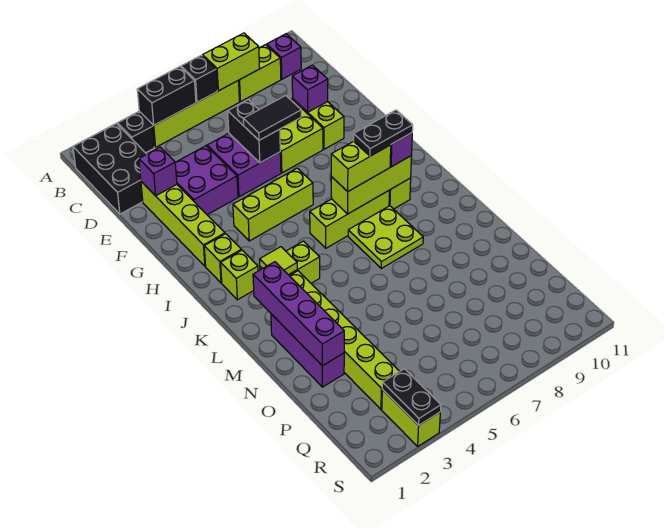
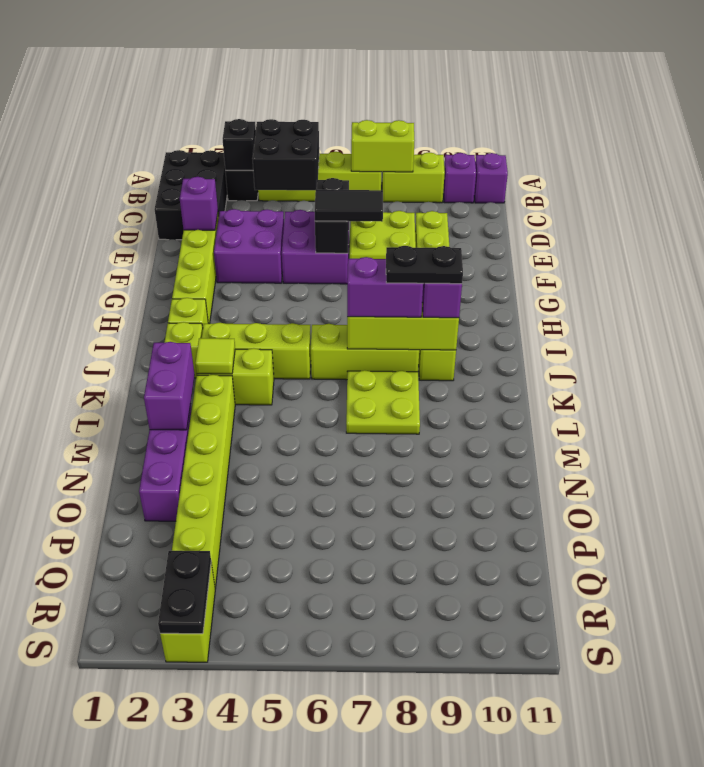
black brick B4:B5 level 2 -> black brick B4:C5 level 2
black brick B6 level 2 -> black brick B3 level 2
purple brick E9 level 2 -> purple brick B11 level 1
lime brick H4:H6 level 1 -> lime brick J3:J5 level 1
lime brick J7:J8 level 3 -> purple brick J7:J8 level 3
purple brick L2:O2 level 2 -> purple brick L2:M2 level 2

